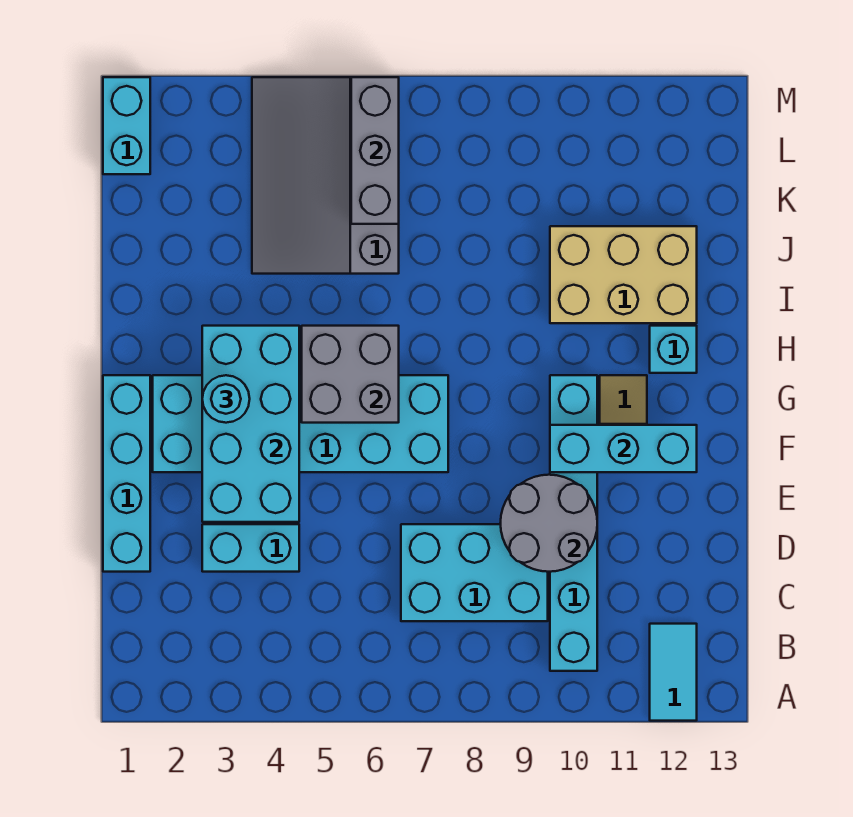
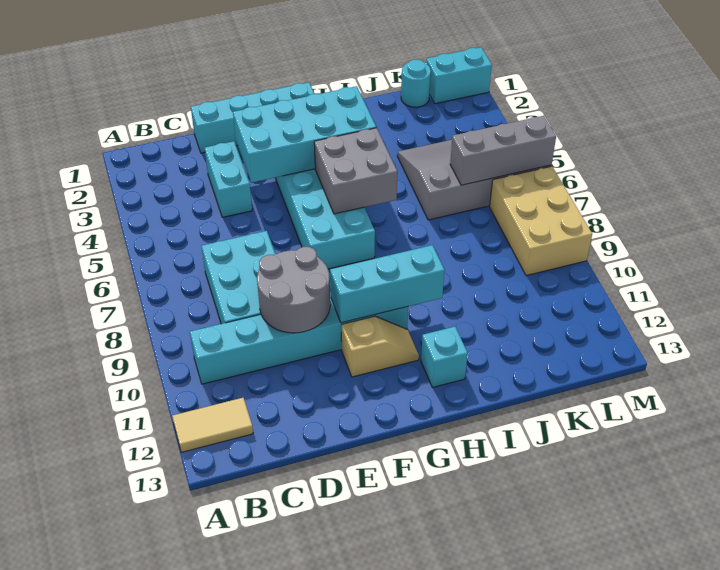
cyan tile A12:B12 level 1 -> tan tile A12:B12 level 1
cyan brick F10:F12 level 2 -> cyan brick F10:H10 level 2
cyan round brick G3 level 3 -> cyan round brick K1 level 1
tan brick I10:J12 level 1 -> tan brick L7:M9 level 1

